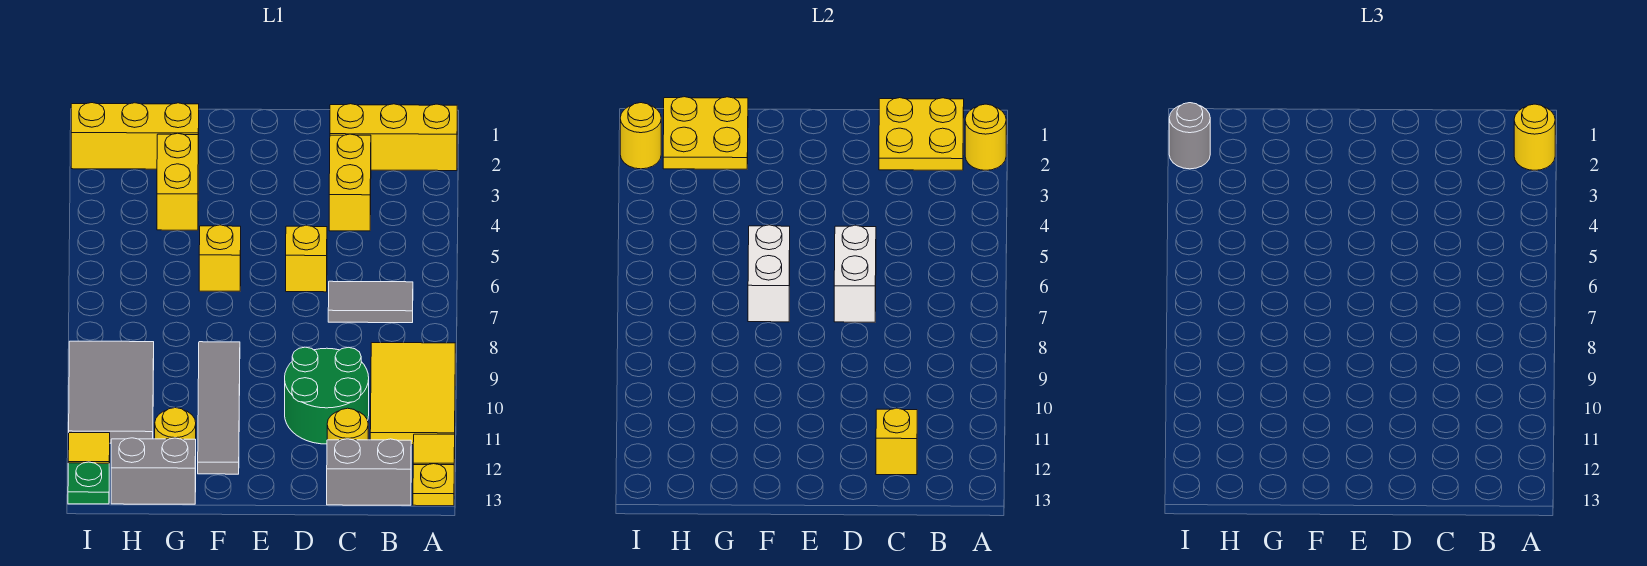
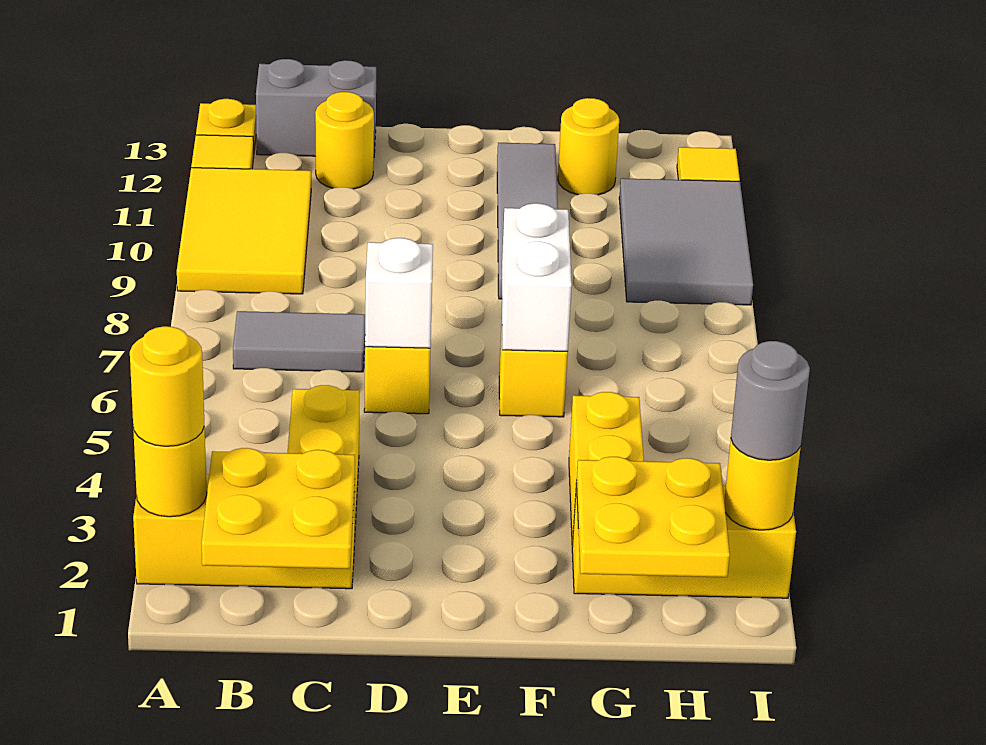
green round brick C10:D11 level 1 -> none
yellow brick C12 level 2 -> none
white brick D6:D7 level 2 -> white brick D6 level 2
grey brick G13:H13 level 1 -> none
green plate I13 level 1 -> none

